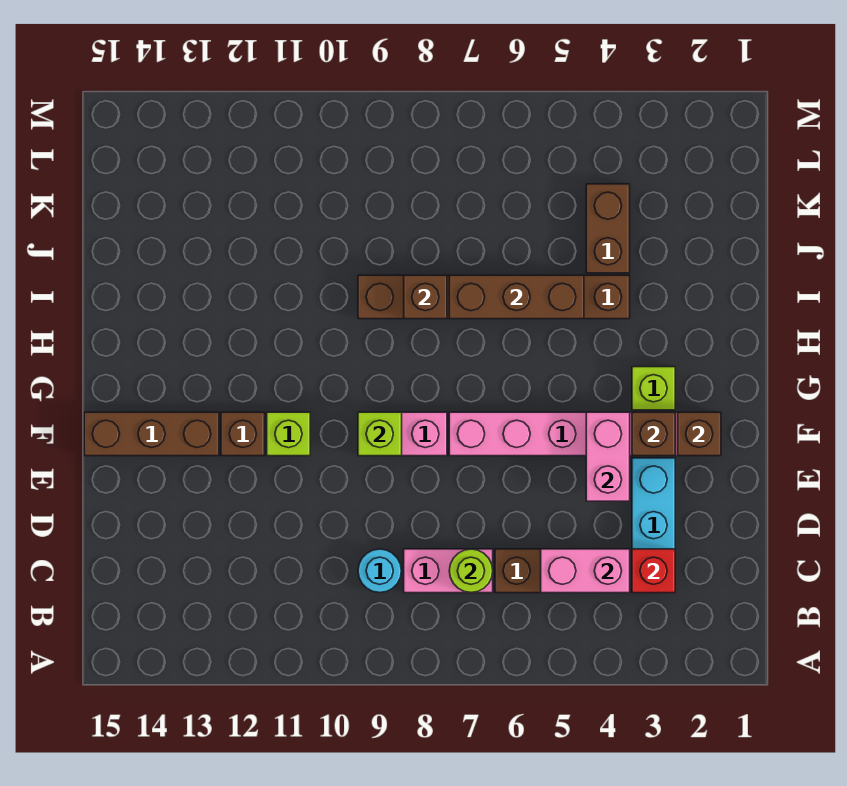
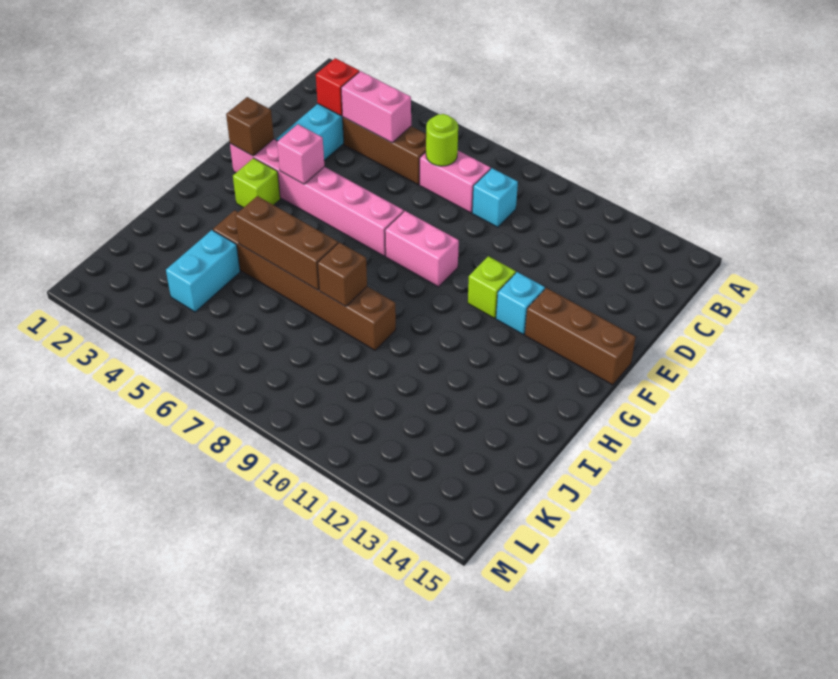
cyan round brick C9 level 1 -> cyan brick C9 level 1
pink brick E4:F4 level 2 -> pink brick F4 level 2
brown brick F3 level 2 -> none
lime brick F9 level 2 -> none
brown brick F12 level 1 -> cyan brick F12 level 1
brown brick J4:K4 level 1 -> cyan brick J4:K4 level 1

